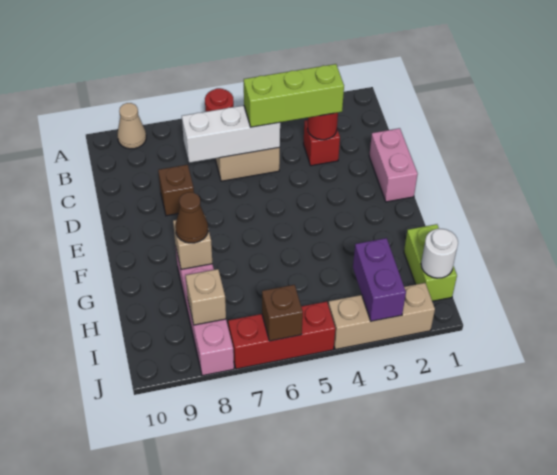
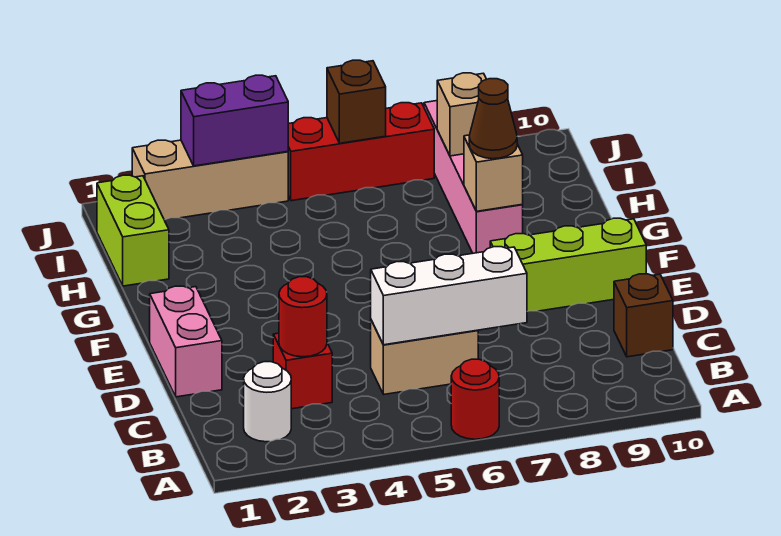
tan cone A9 level 1 -> none
lime brick C3:C5 level 3 -> lime brick E8:E10 level 1
brown brick D8 level 1 -> brown brick C10 level 1
white round brick I1 level 2 -> white round brick B2 level 1
purple brick I3:J3 level 2 -> purple brick J3:J4 level 2

